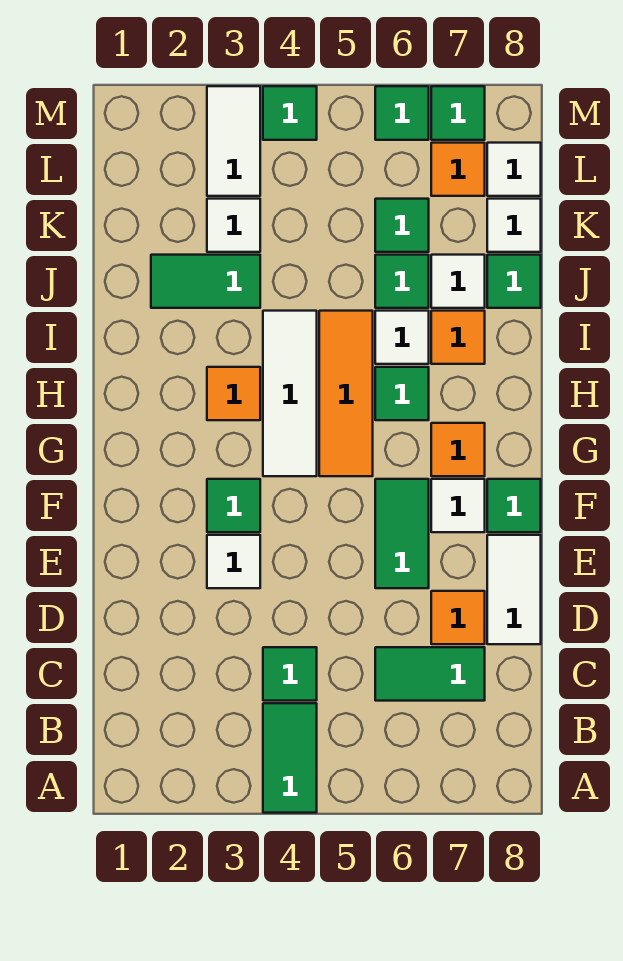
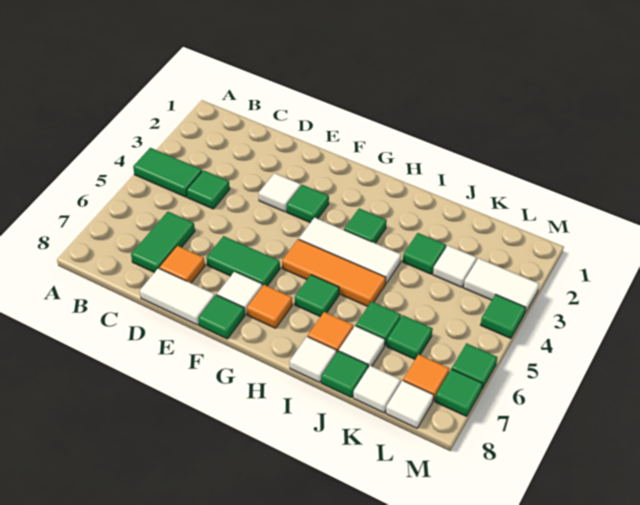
orange tile H3 level 1 -> green tile H3 level 1
white tile I6 level 1 -> white tile I8 level 1
green tile J2:J3 level 1 -> green tile J3 level 1

